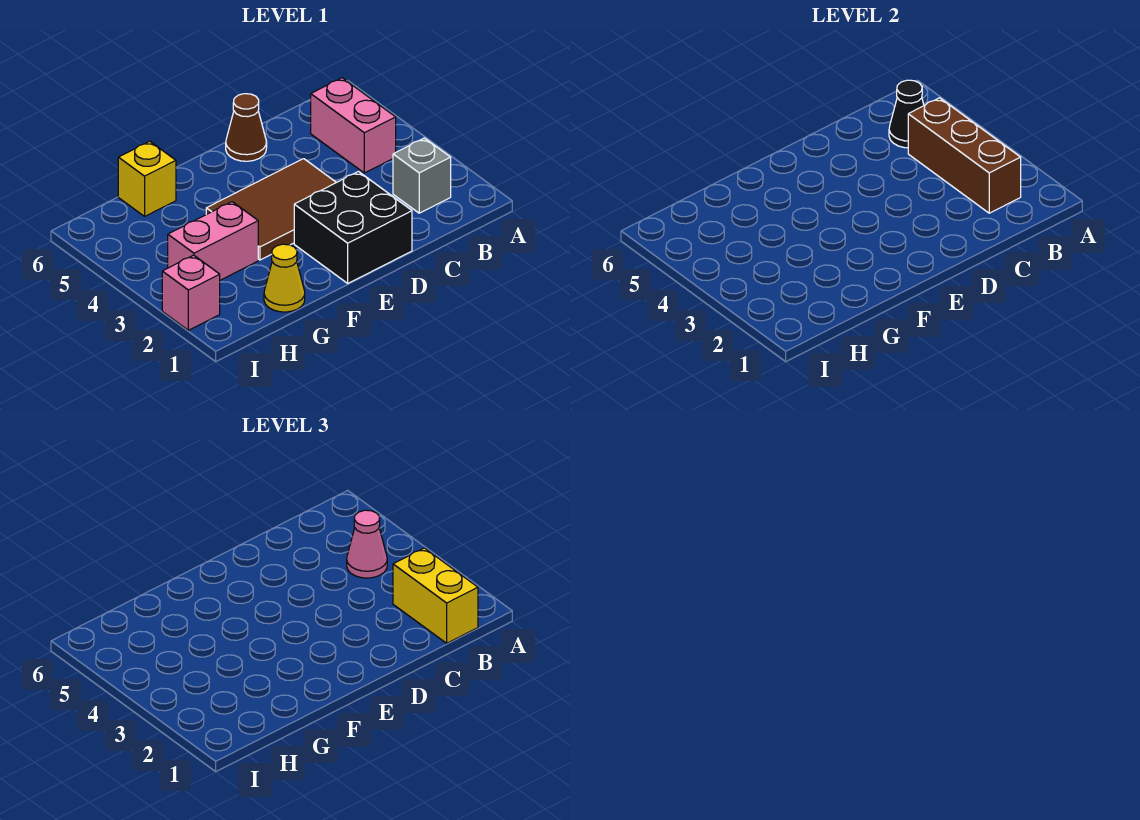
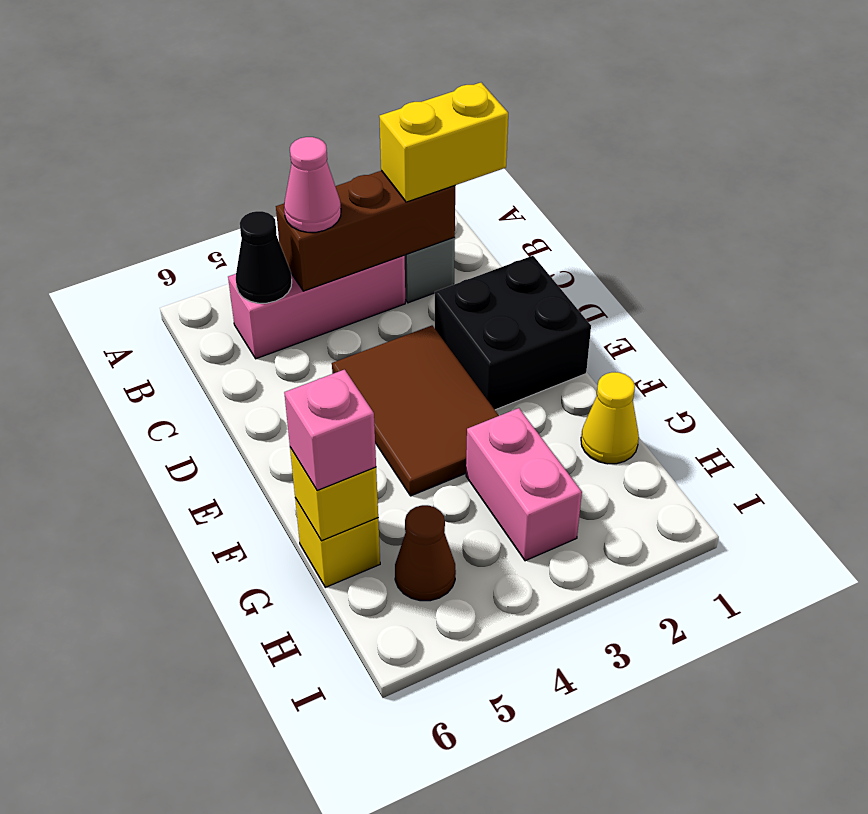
pink brick B4:B5 level 1 -> pink brick B3:B5 level 1
brown cone D6 level 1 -> brown cone H5 level 1
none -> yellow brick G6 level 2
pink brick I2 level 1 -> pink brick G6 level 3

